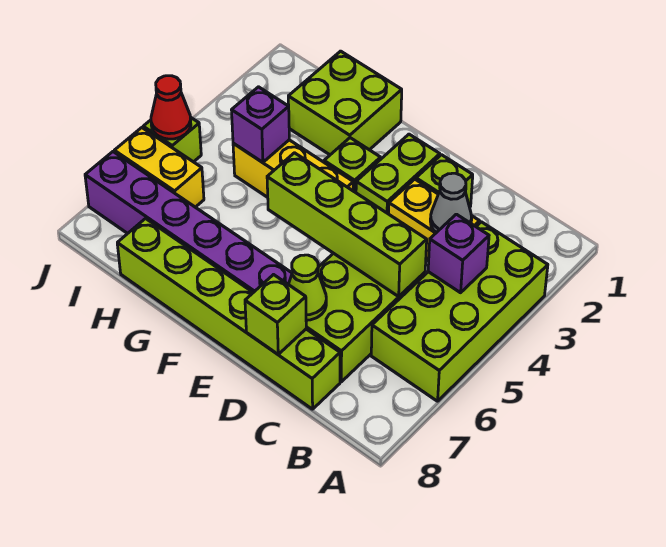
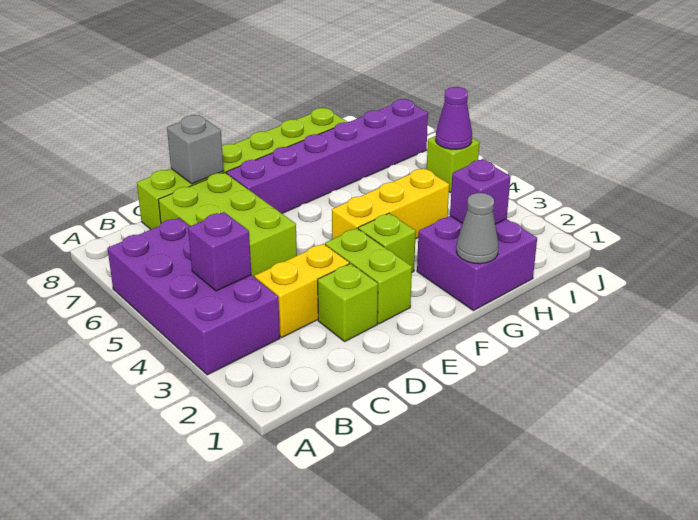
lime brick A3:B6 level 1 -> purple brick A3:B6 level 1
grey cone C3 level 2 -> grey cone G1 level 2
lime brick C5:F5 level 2 -> none
lime cone D7 level 2 -> none
lime brick D8 level 2 -> grey brick D8 level 2
lime brick G1:H2 level 1 -> purple brick G1:H2 level 1
purple brick H4 level 2 -> purple brick H2 level 2
yellow brick I6:J6 level 1 -> none
red cone J5 level 2 -> purple cone J5 level 2

